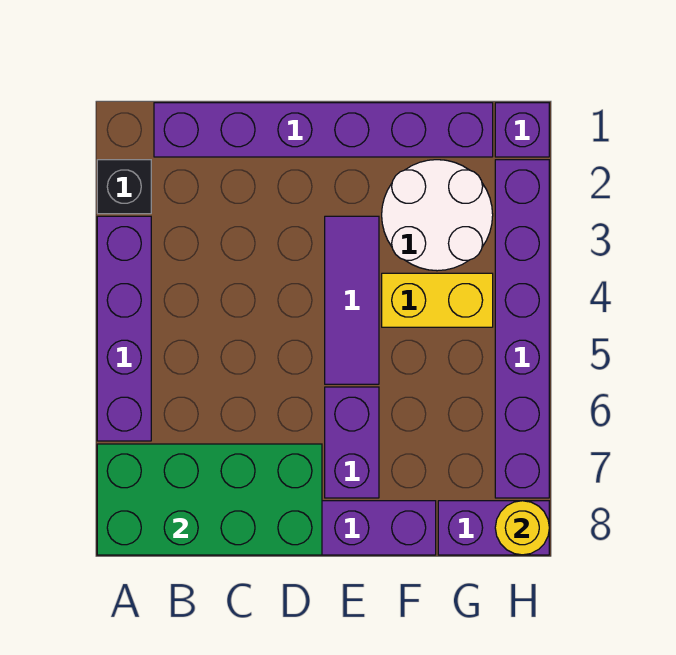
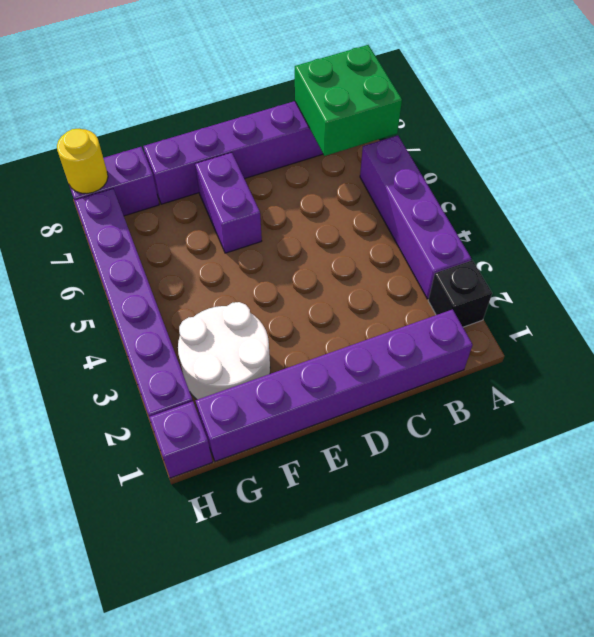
green brick A7:D8 level 2 -> green brick A7:B8 level 2
purple tile E3:E5 level 1 -> none
yellow brick F4:G4 level 1 -> none

